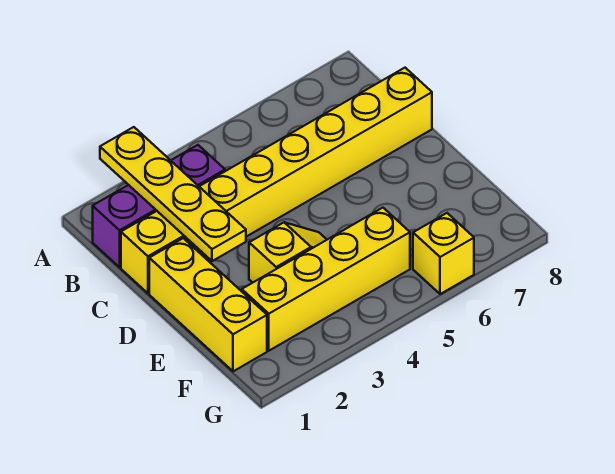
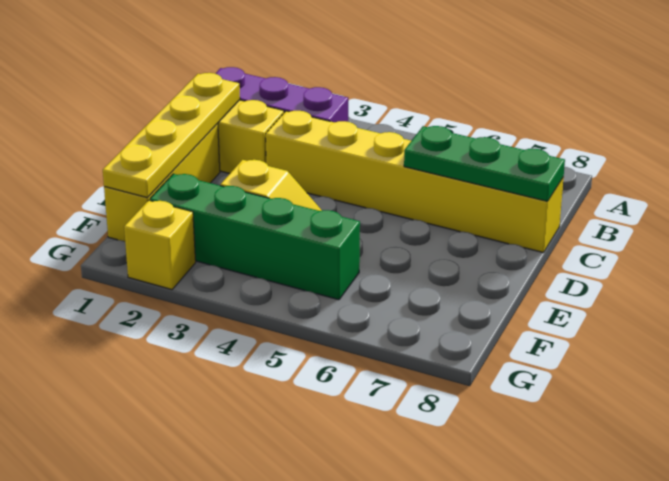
yellow plate A2:D2 level 2 -> yellow plate C1:F1 level 2
none -> green plate C6:C8 level 2
yellow brick F2:F5 level 1 -> green brick F2:F5 level 1
yellow brick G6 level 1 -> yellow brick G2 level 1

